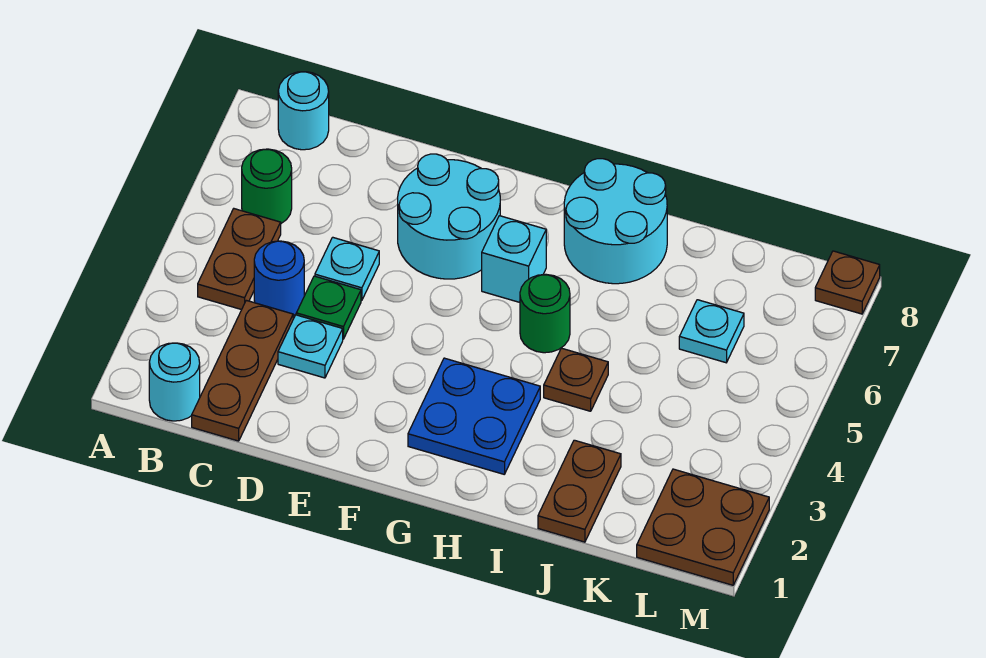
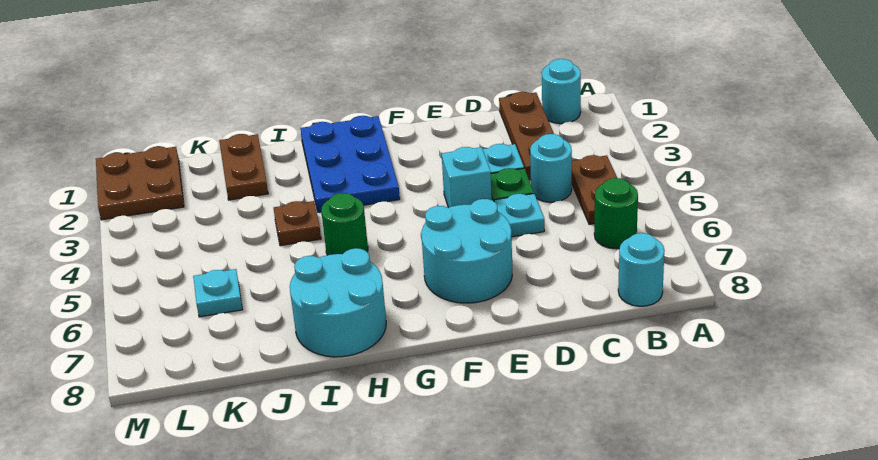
blue round brick C4 level 1 -> cyan round brick C4 level 1
blue plate G2:H3 level 1 -> blue plate G1:H3 level 1
cyan brick G6 level 1 -> cyan brick E4 level 1
brown plate M8 level 1 -> none

